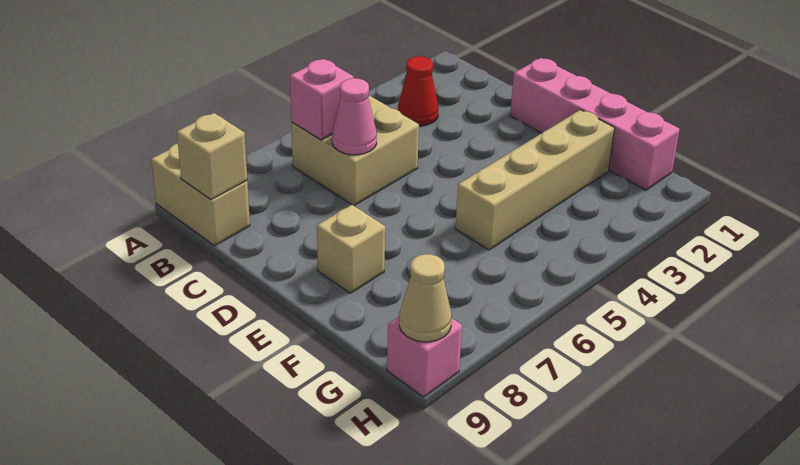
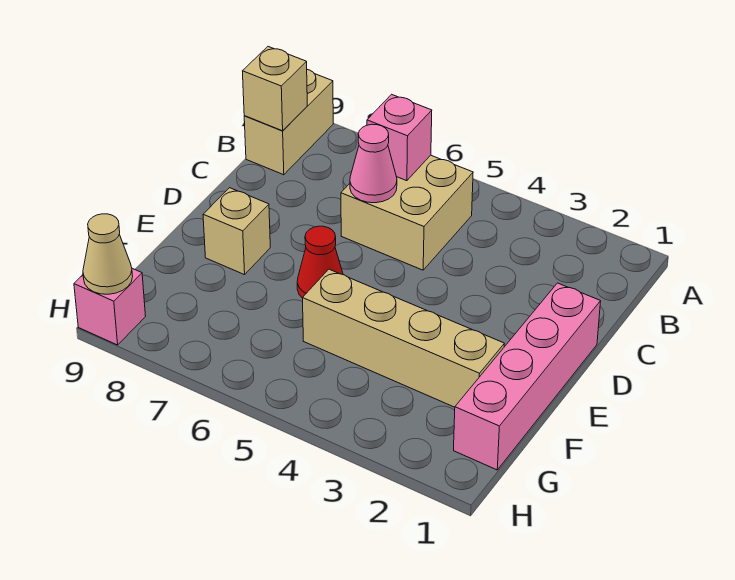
red cone B3 level 1 -> red cone E6 level 1

